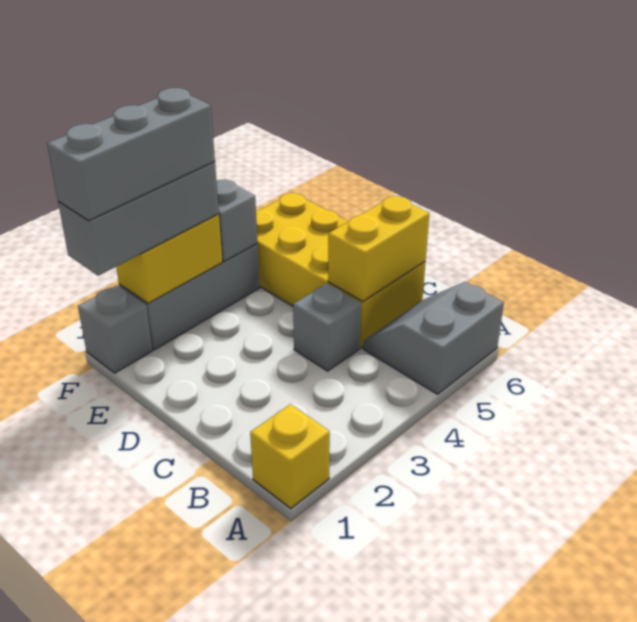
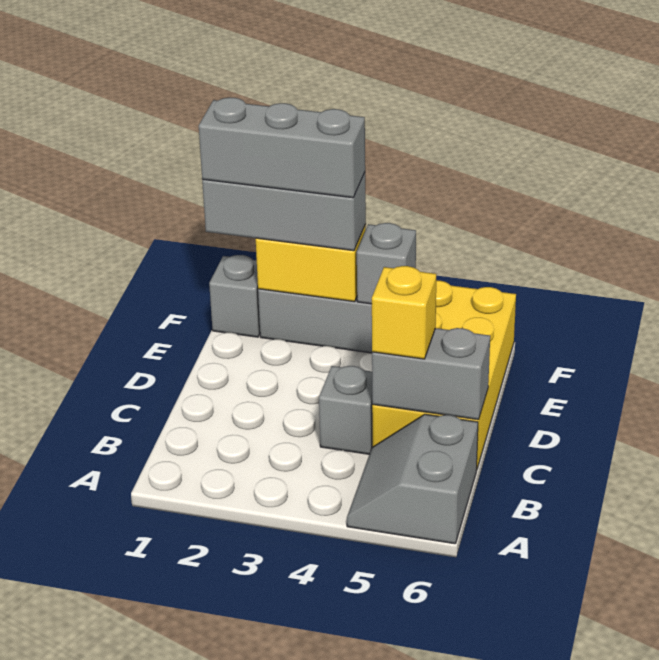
yellow brick A1 level 1 -> yellow brick C5 level 3
grey slope A5:B6 level 1 top A -> grey slope A5:B6 level 1 top 6
yellow brick C5:C6 level 2 -> grey brick C5:C6 level 2

